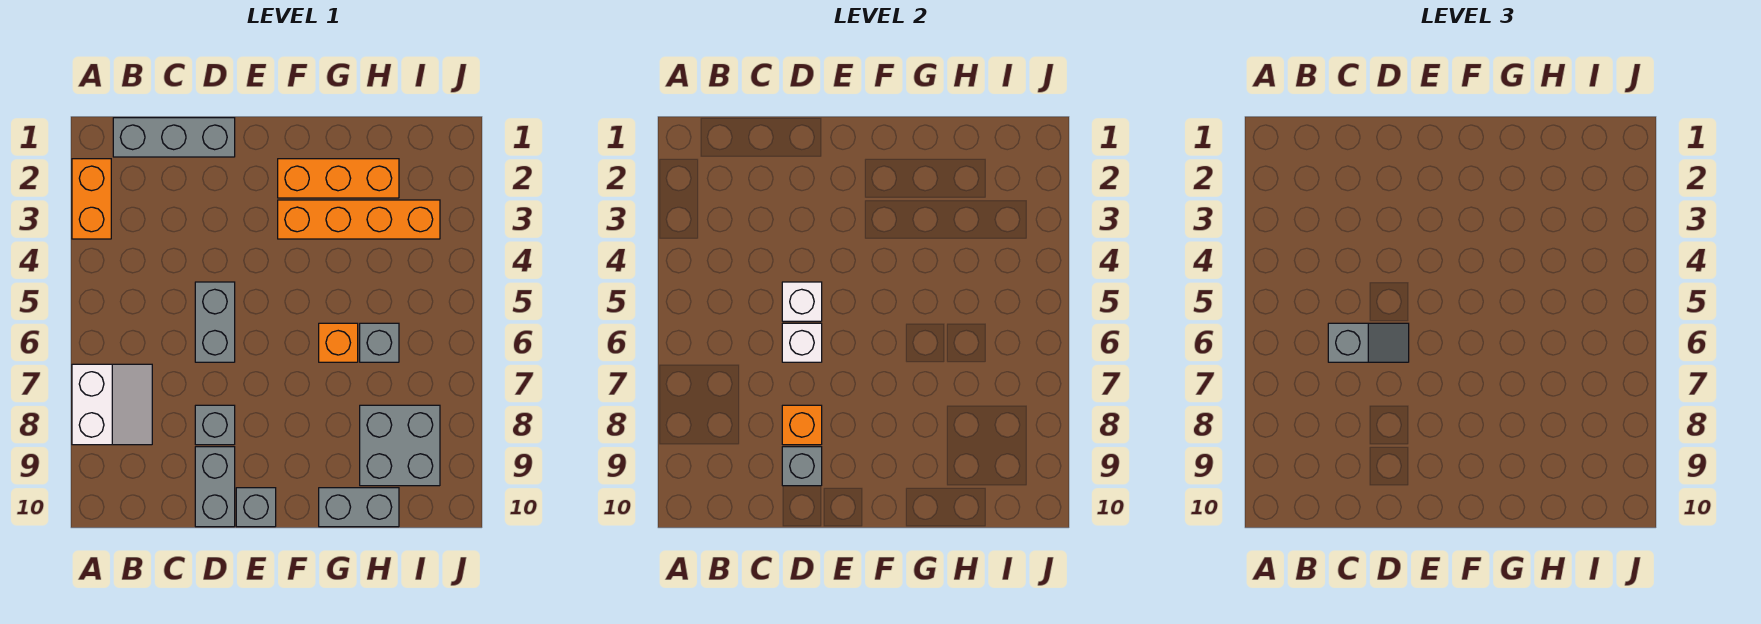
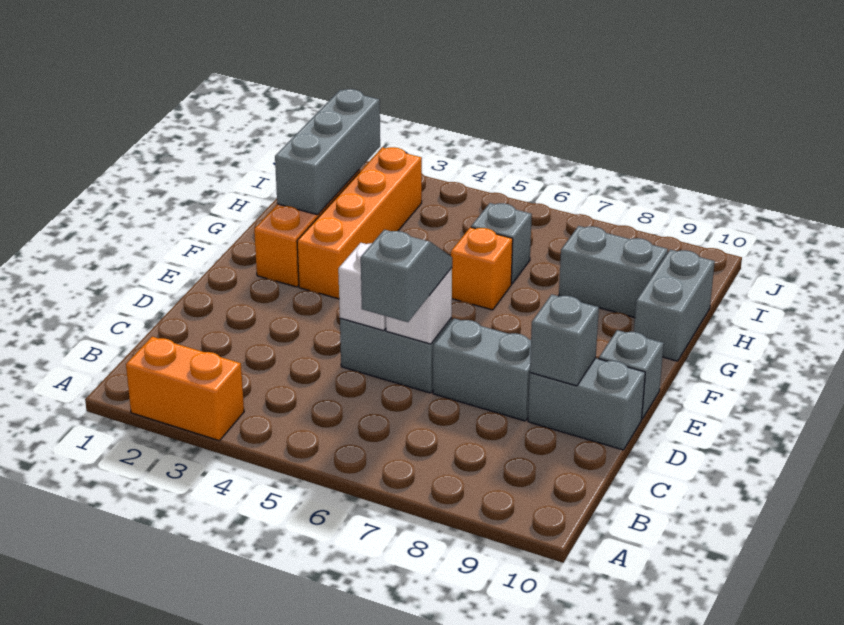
white slope A7:B8 level 1 top A -> none
grey brick B1:D1 level 1 -> grey brick G2:I2 level 2
grey brick D8 level 1 -> grey brick D7:D8 level 1
orange brick D8 level 2 -> none
grey brick H8:I9 level 1 -> grey brick H8:H9 level 1

